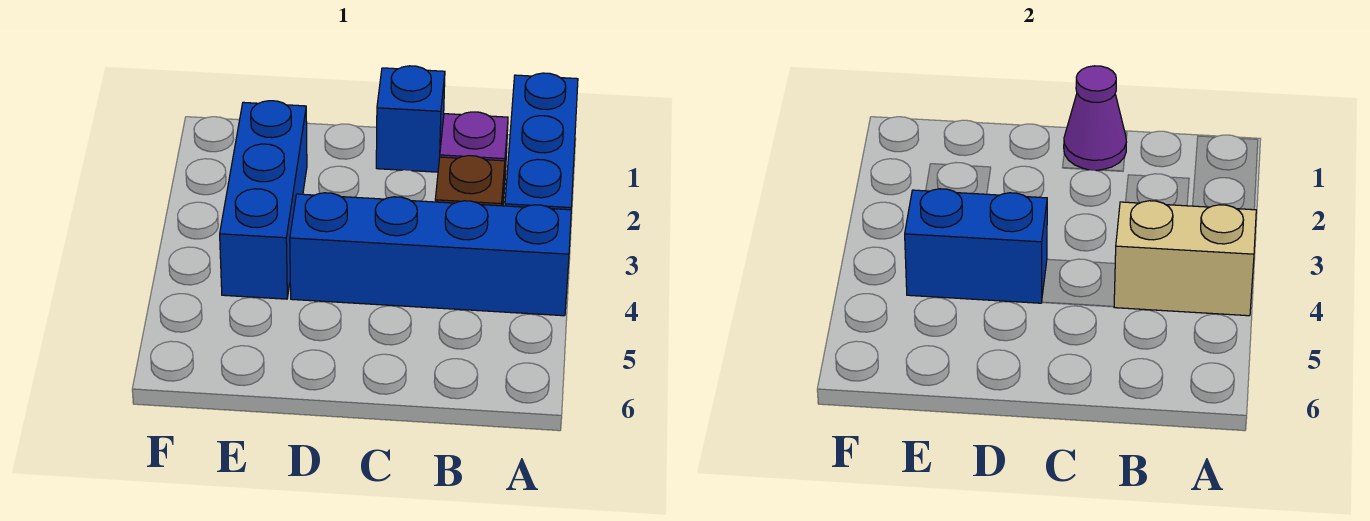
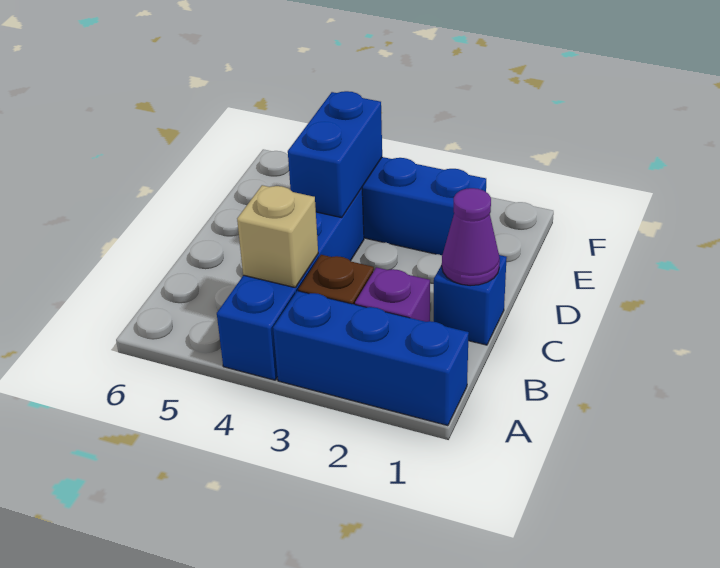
tan brick A4:B4 level 2 -> tan brick B4 level 2

